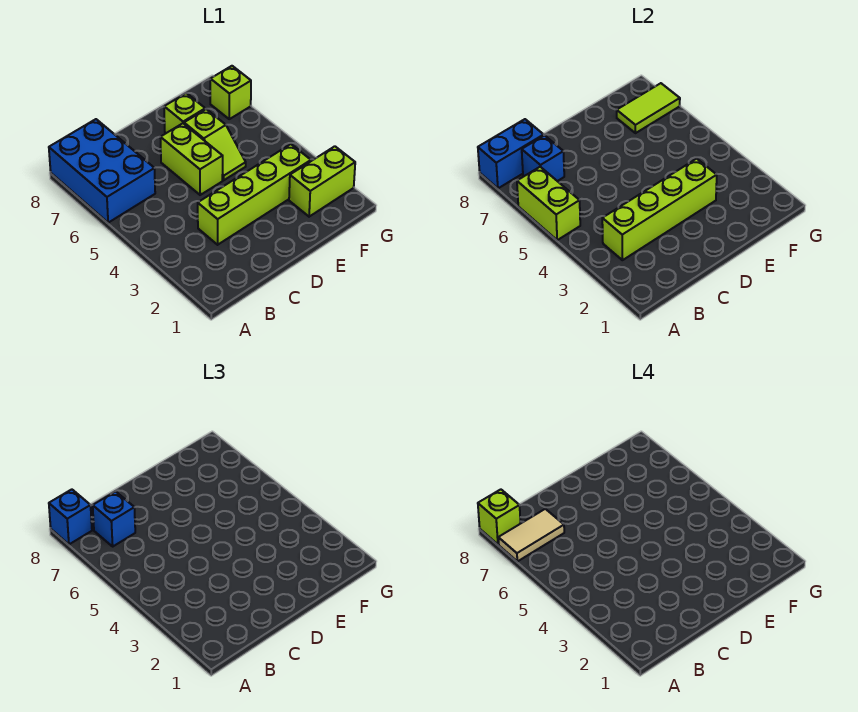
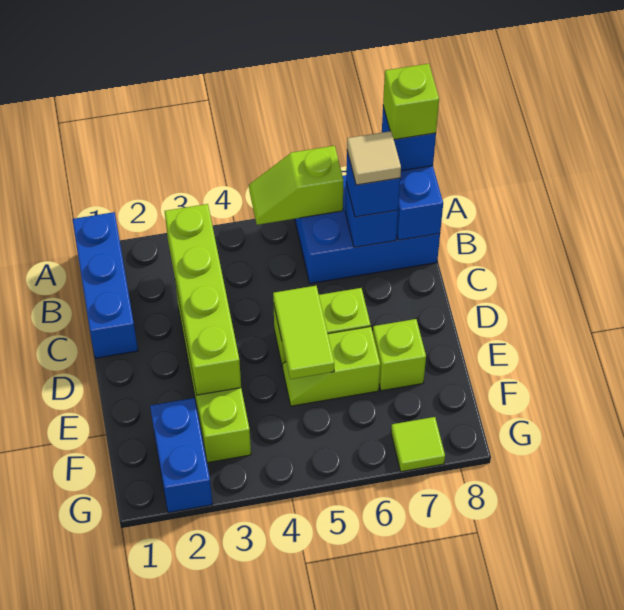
none -> blue brick A1:C1 level 1
lime brick A5:A6 level 2 -> lime slope A5:A6 level 2 top 6
tan tile A7:B7 level 4 -> tan tile B7 level 4
lime brick F2:G2 level 1 -> blue brick F2:G2 level 1
lime tile F7:G7 level 2 -> lime tile D5:E5 level 2
lime brick G7 level 1 -> lime tile G7 level 1

